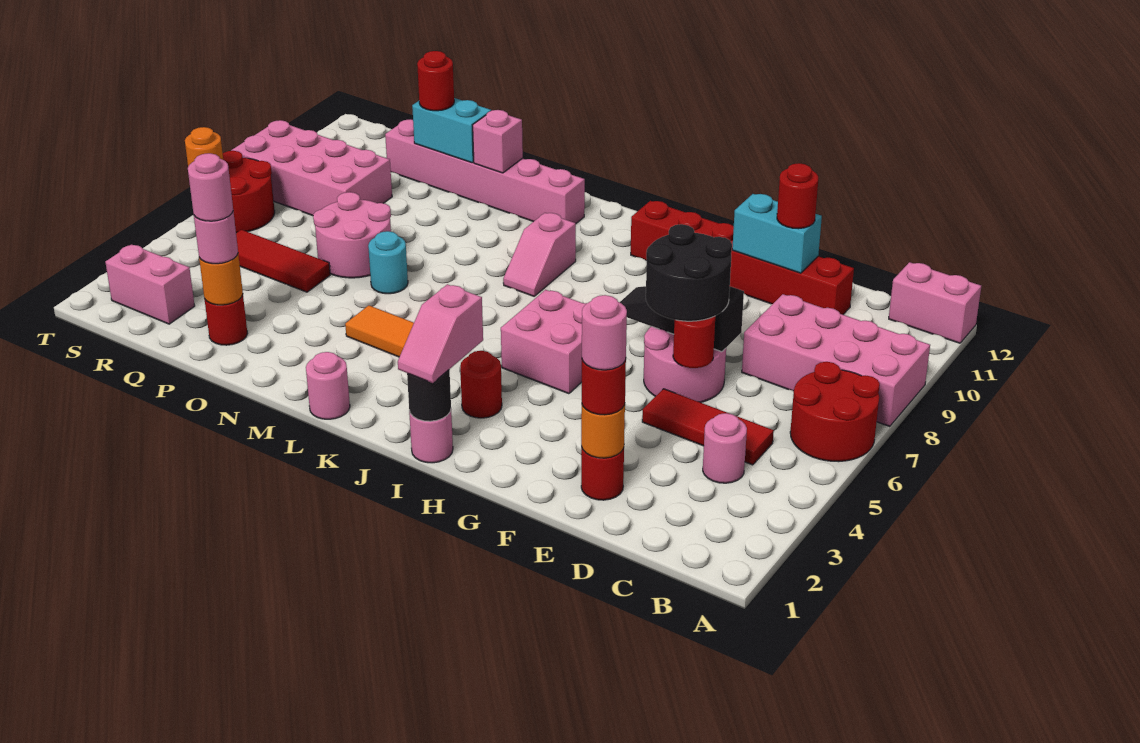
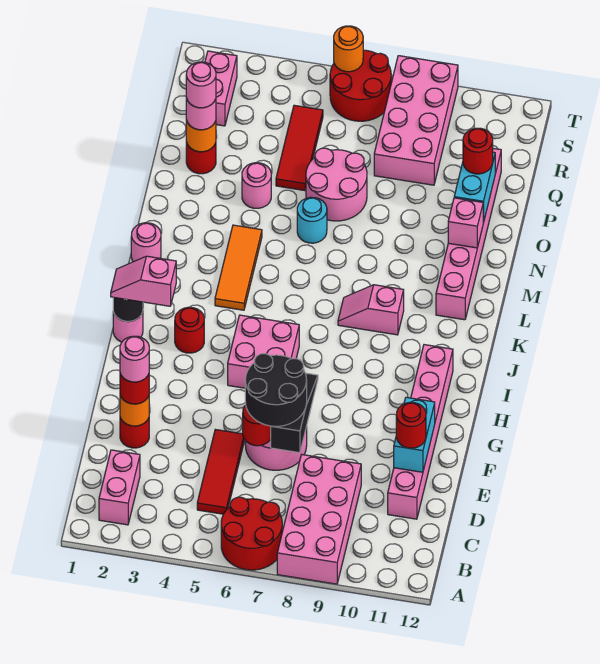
pink brick A12:B12 level 1 -> pink brick B2:C2 level 1
pink round brick C4 level 1 -> pink round brick O4 level 1
red brick D11:I11 level 1 -> pink brick D11:I11 level 1

